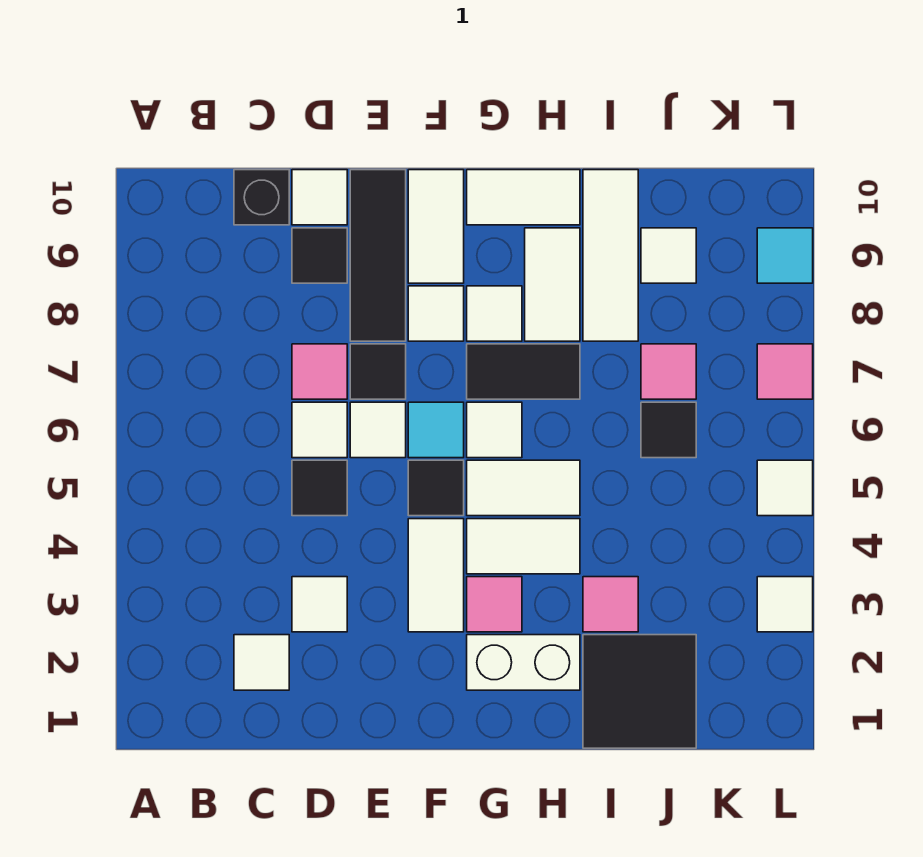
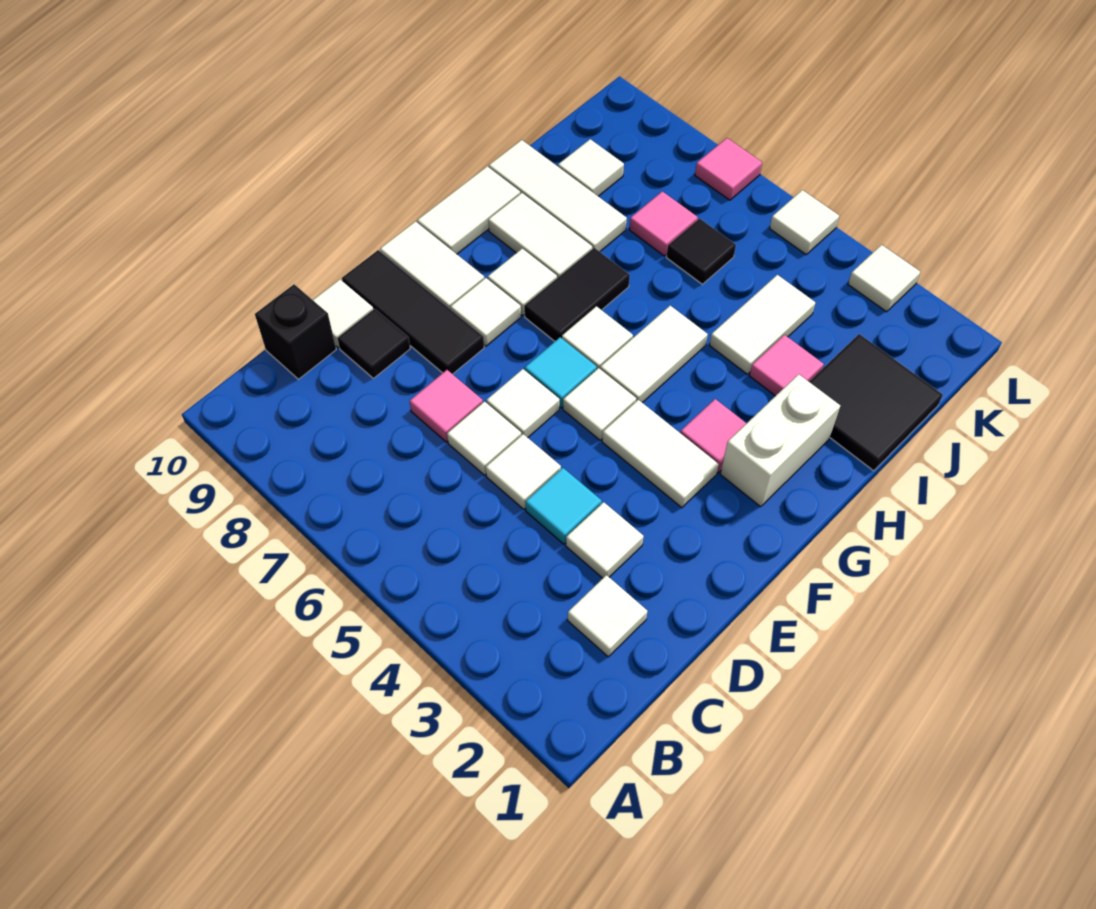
black tile D5 level 1 -> white tile D5 level 1
black tile E7 level 1 -> none
black tile F5 level 1 -> white tile F5 level 1
white tile G4:H4 level 1 -> white tile I4:J4 level 1
cyan tile L9 level 1 -> cyan tile D4 level 1

